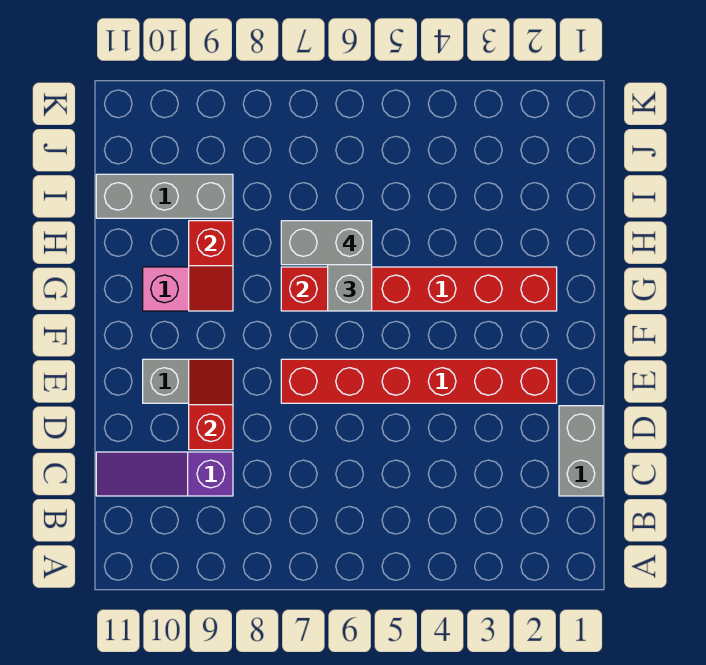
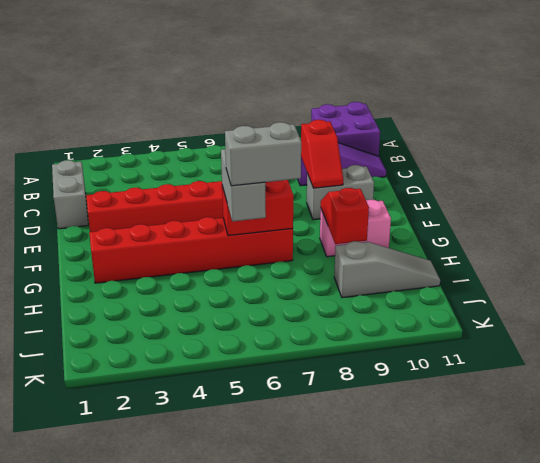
none -> purple brick A10:B11 level 1
grey brick I9:I11 level 1 -> grey slope I9:I11 level 1 top 9

